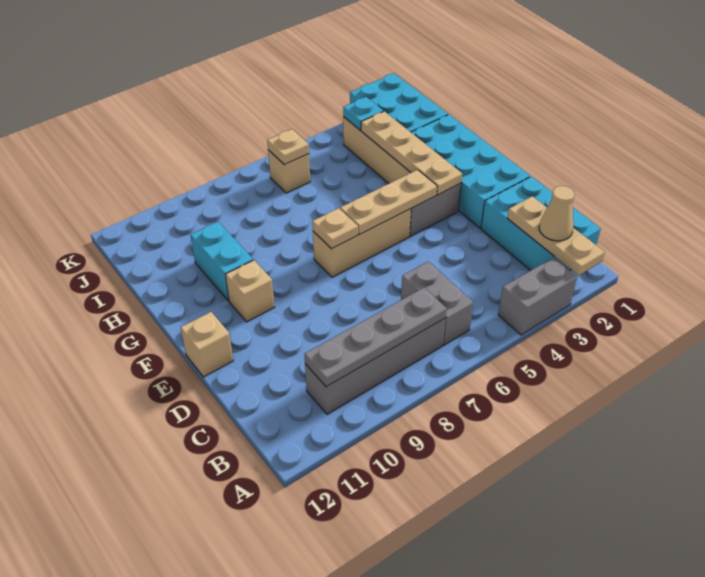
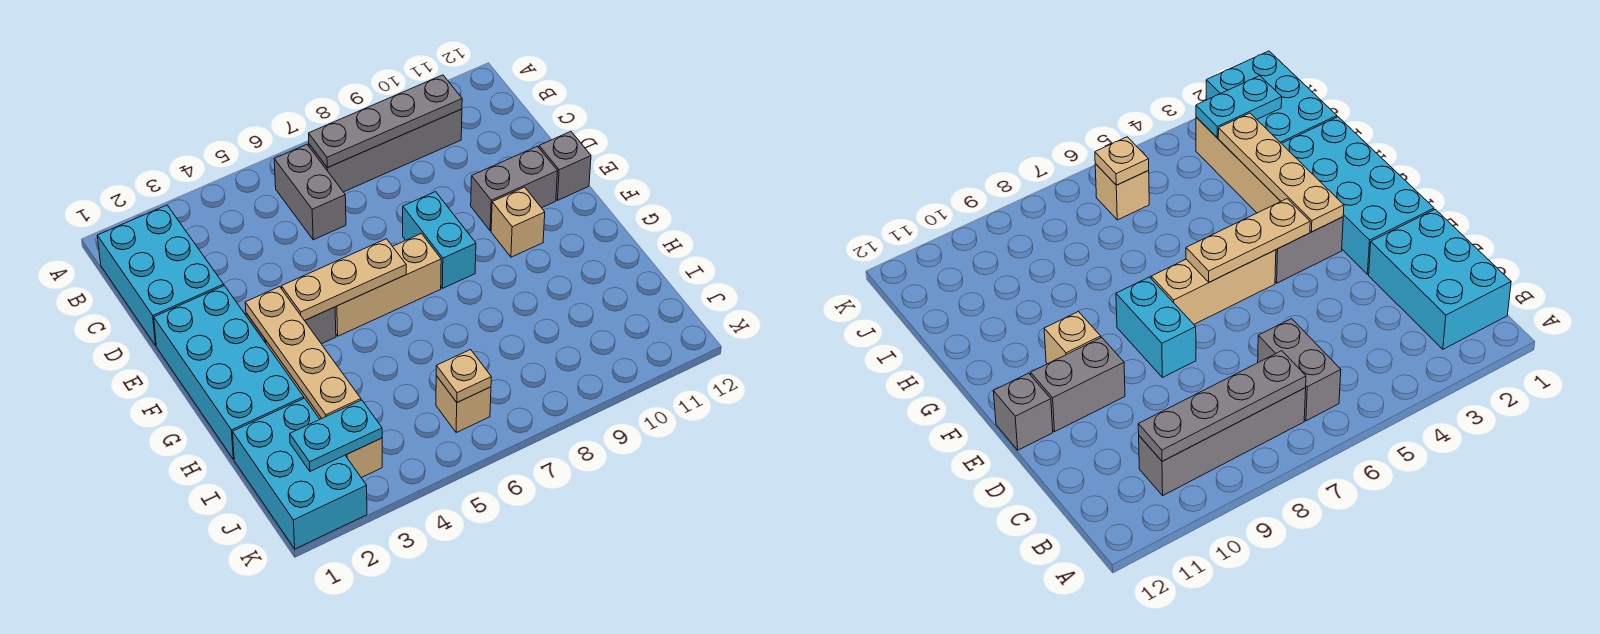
tan plate A2:C2 level 2 -> none
grey brick A3:A4 level 1 -> grey brick E10:E11 level 1
tan cone B2 level 3 -> none
tan brick E12 level 1 -> grey brick E12 level 1
tan plate F7 level 2 -> none
cyan brick G10:H10 level 1 -> cyan brick E8:F8 level 1
cyan plate J3 level 2 -> cyan plate J2:J3 level 2

